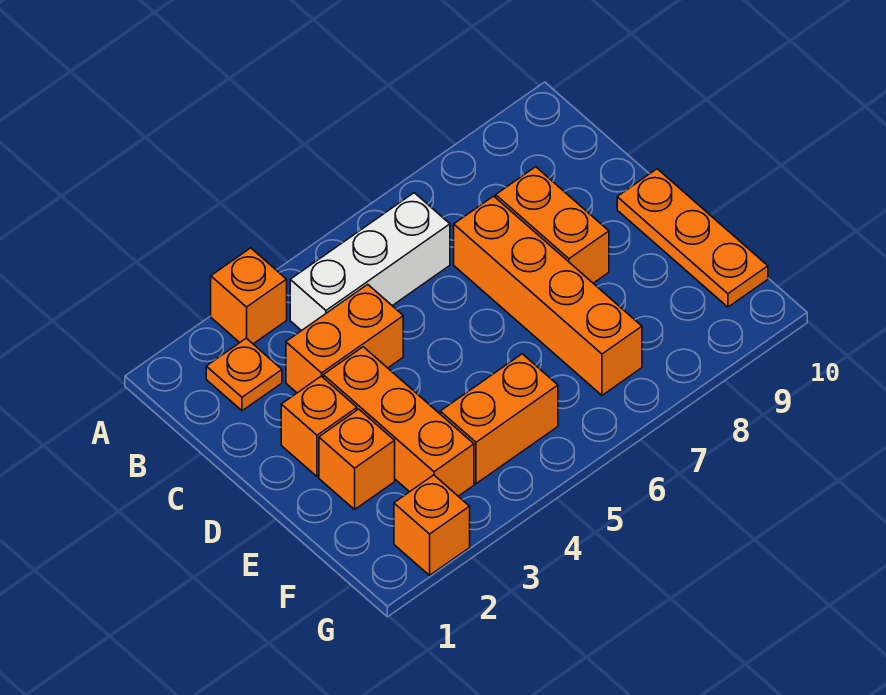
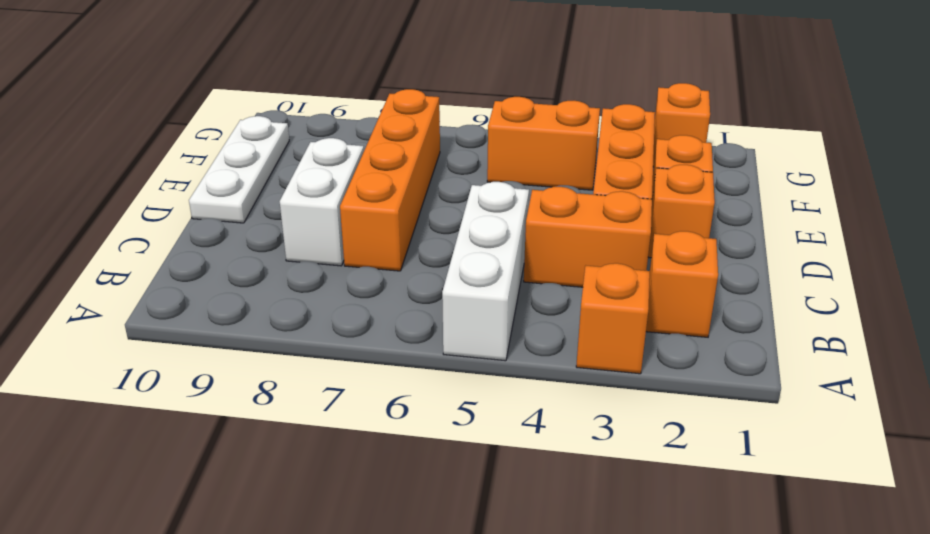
orange plate B2 level 1 -> orange brick B2 level 1
white brick B4:B6 level 1 -> white brick A5:C5 level 1
orange brick C8:D8 level 1 -> white brick C8:D8 level 1
orange plate D10:F10 level 1 -> white plate D10:F10 level 1

